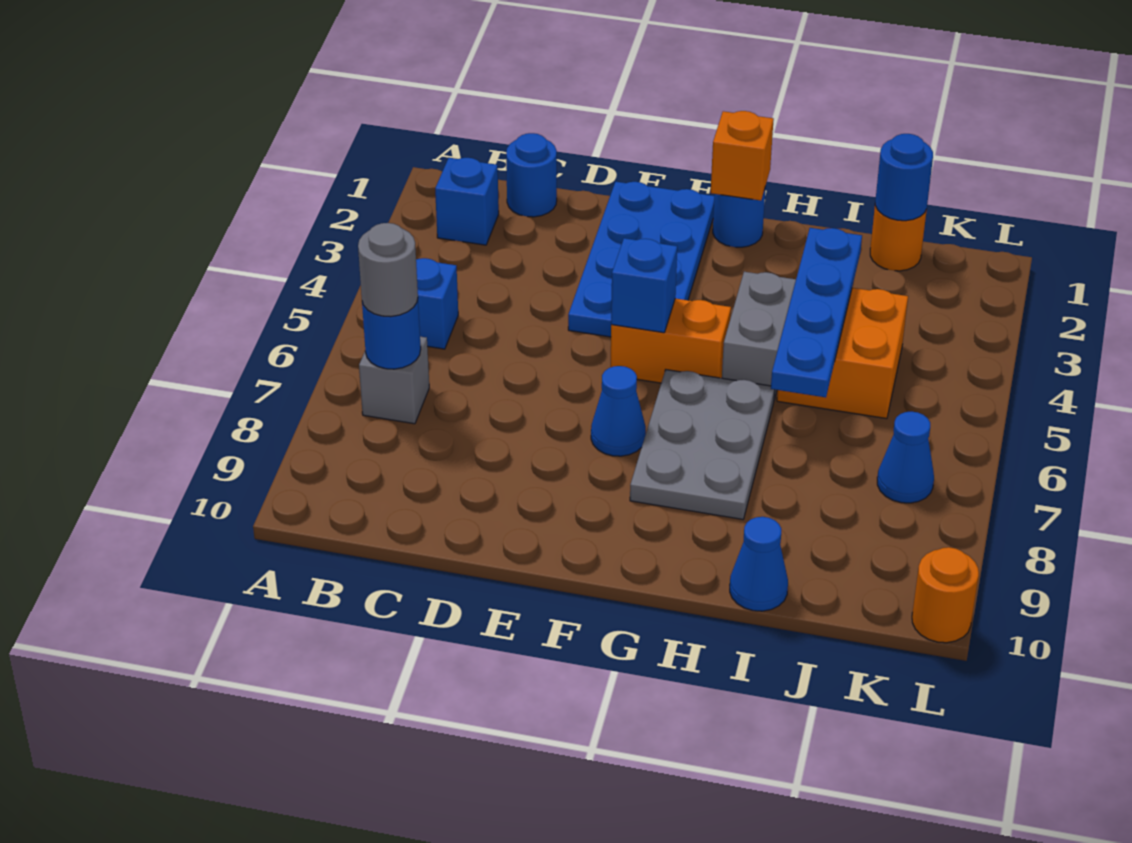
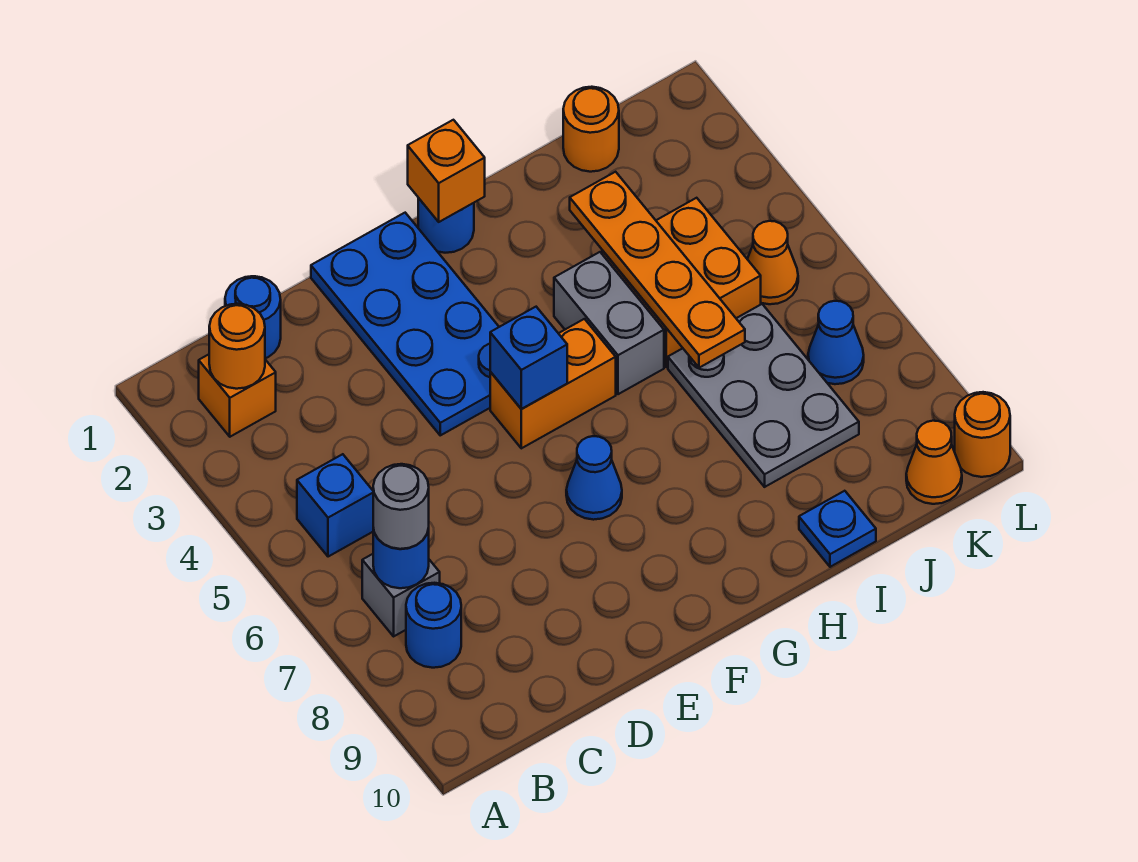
blue brick B2 level 1 -> orange brick B2 level 1
none -> orange round brick B2 level 2
grey plate G6:H8 level 1 -> grey plate I6:J8 level 1
blue plate I3:I6 level 2 -> orange plate I3:I6 level 2
blue cone I10 level 1 -> blue plate I10 level 1
blue round brick J1 level 2 -> blue round brick B8 level 1
none -> orange cone K5 level 1
none -> orange cone K10 level 1

